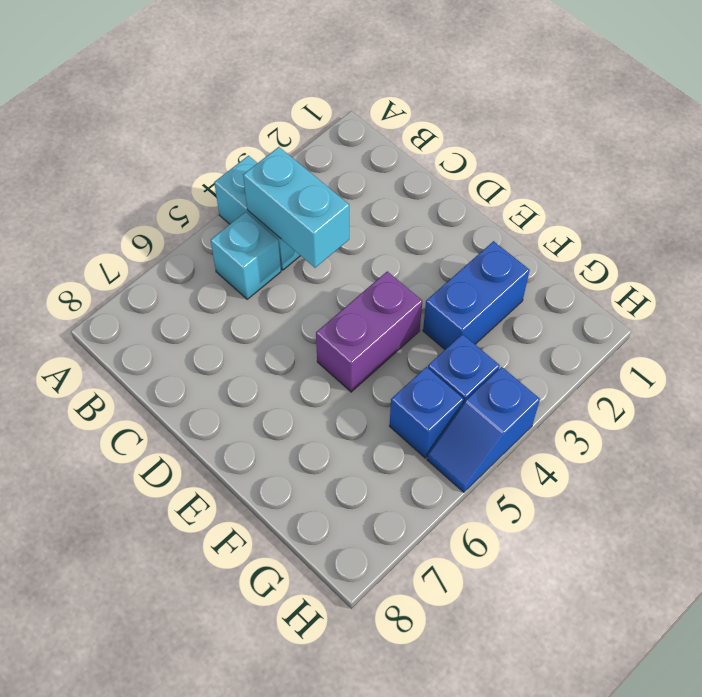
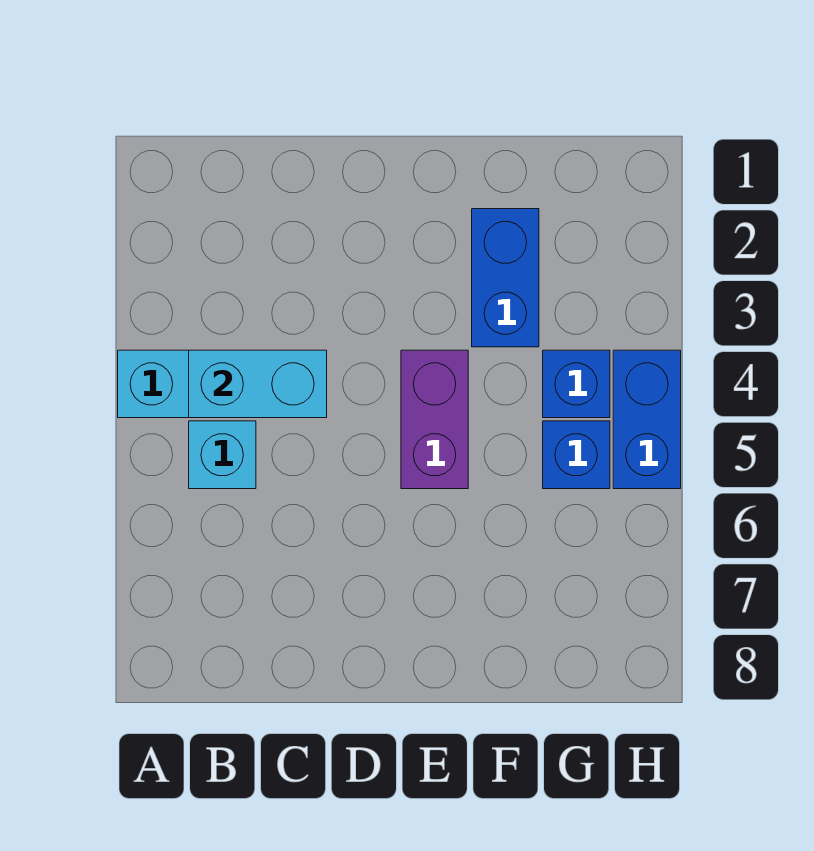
blue slope H4:H5 level 1 top 4 -> blue brick H4:H5 level 1

